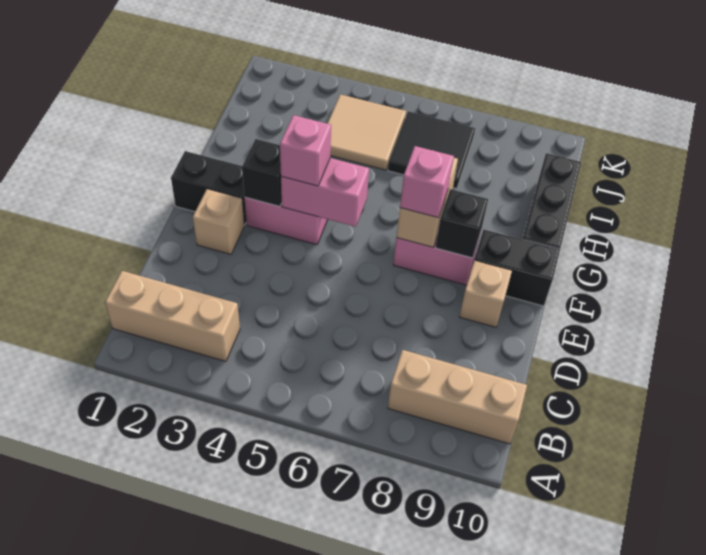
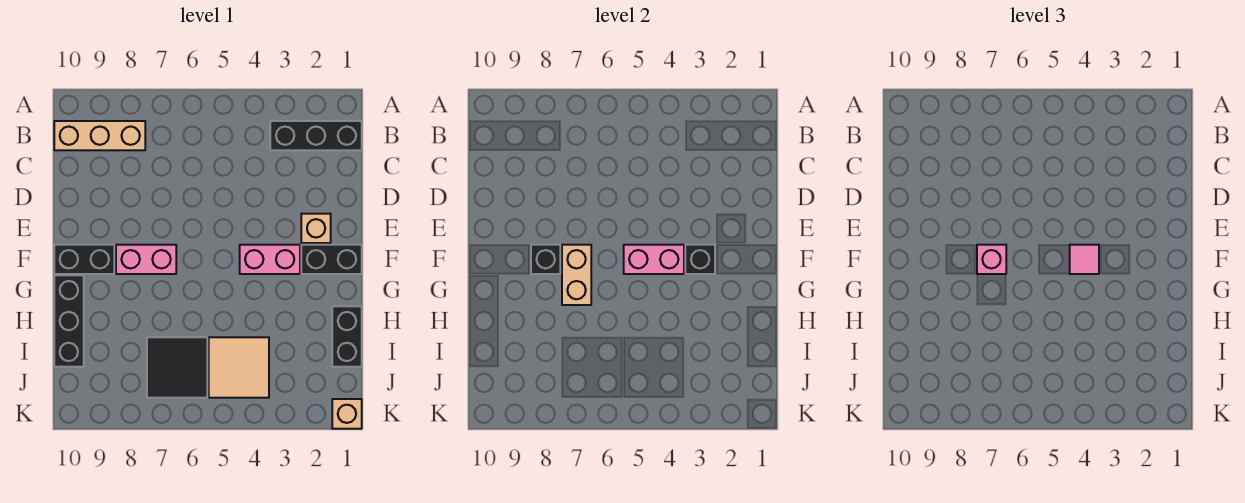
tan brick B1:B3 level 1 -> black brick B1:B3 level 1
tan brick E9 level 1 -> tan brick K1 level 1
pink brick F4 level 3 -> pink tile F4 level 3
none -> black brick H1:I1 level 1

